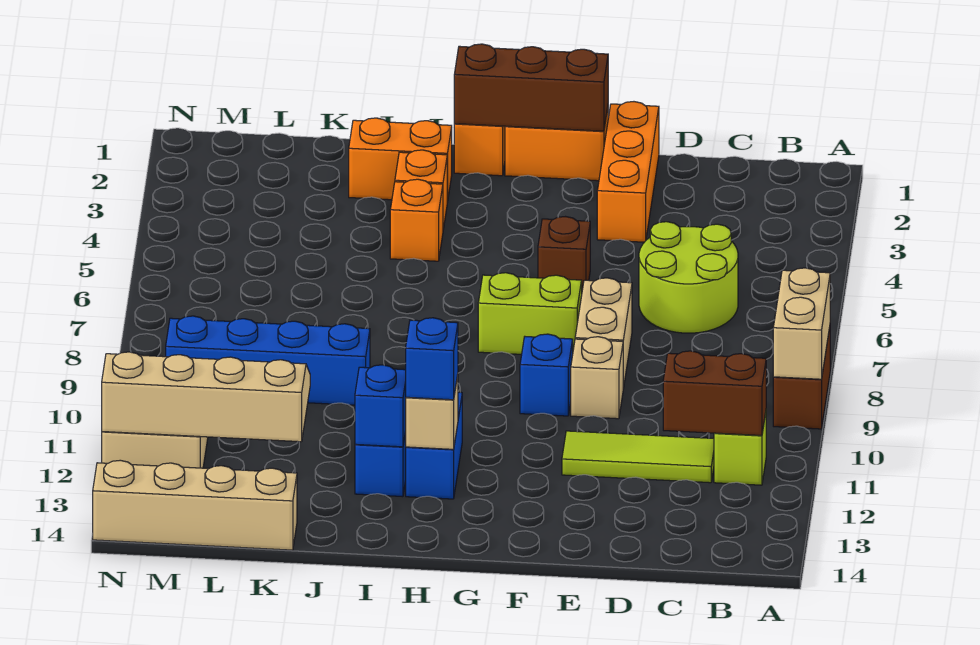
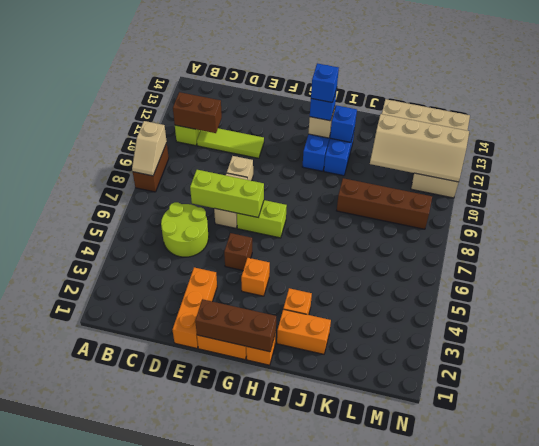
tan brick A8:A9 level 2 -> tan slope A8:A9 level 2 top 9
none -> lime brick D7:F7 level 2
blue brick F9 level 1 -> blue brick H12 level 4
orange brick I4 level 1 -> orange brick G4 level 1
blue brick J9:M9 level 1 -> brown brick J9:M9 level 1

